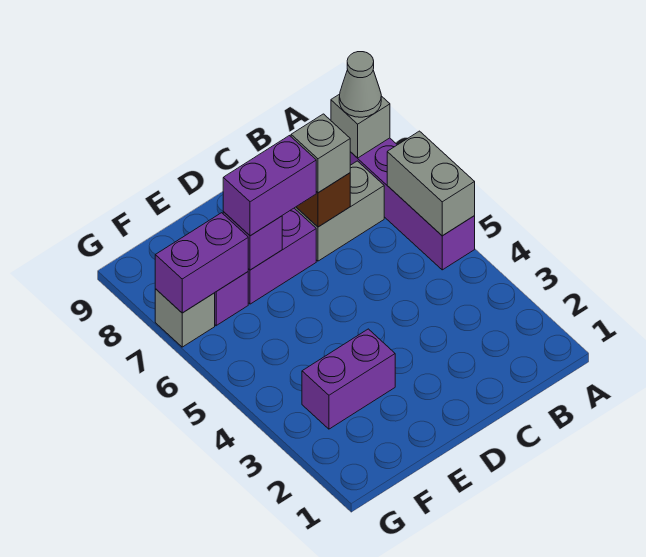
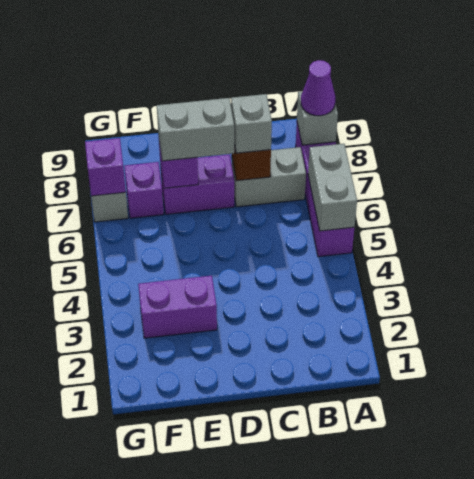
grey cone A8 level 3 -> purple cone A8 level 3
purple brick D7:E7 level 3 -> grey brick D7:E7 level 3
purple brick F7:G7 level 2 -> purple brick G7 level 2

